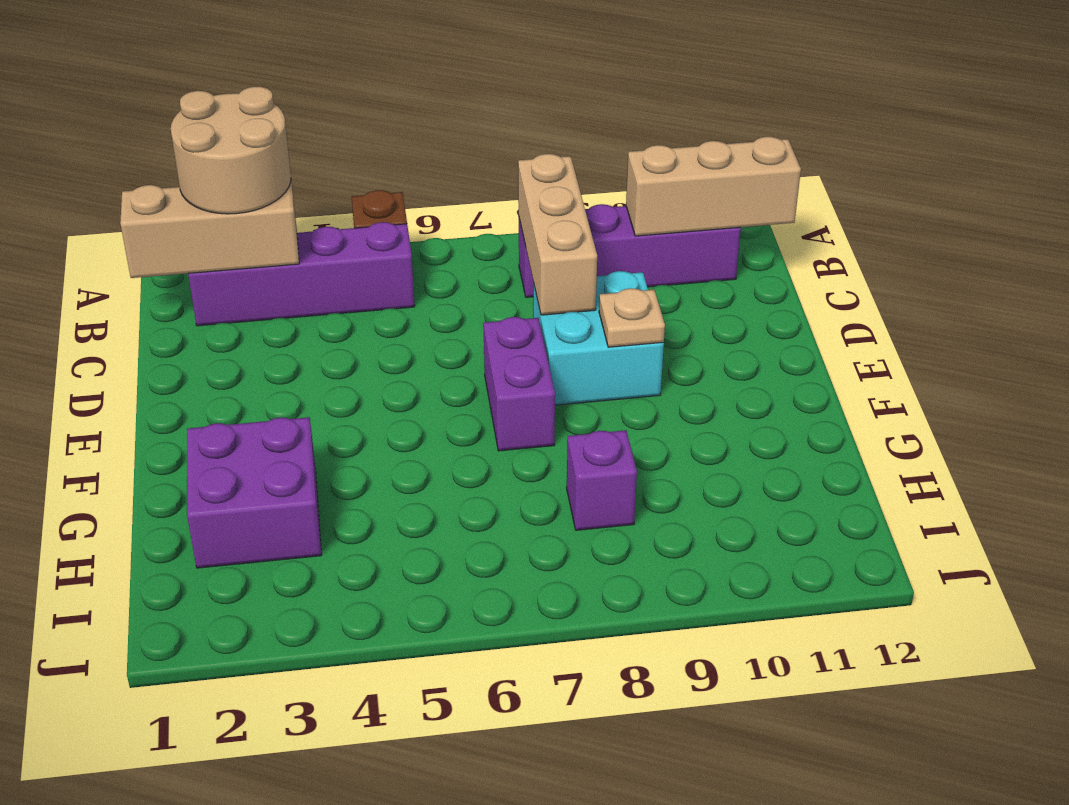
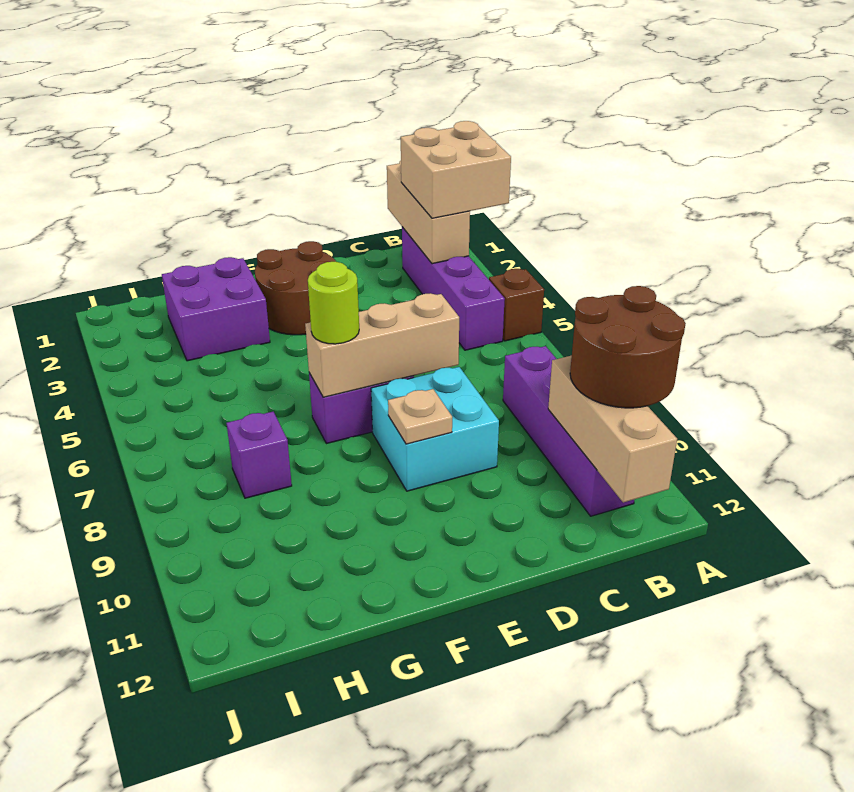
tan round brick A2:B3 level 3 -> tan brick A2:B3 level 3
none -> brown round brick A10:B11 level 3
tan brick B8:D8 level 2 -> tan brick D7:F7 level 2
none -> brown round brick E2:F3 level 1
none -> lime round brick F7 level 3

